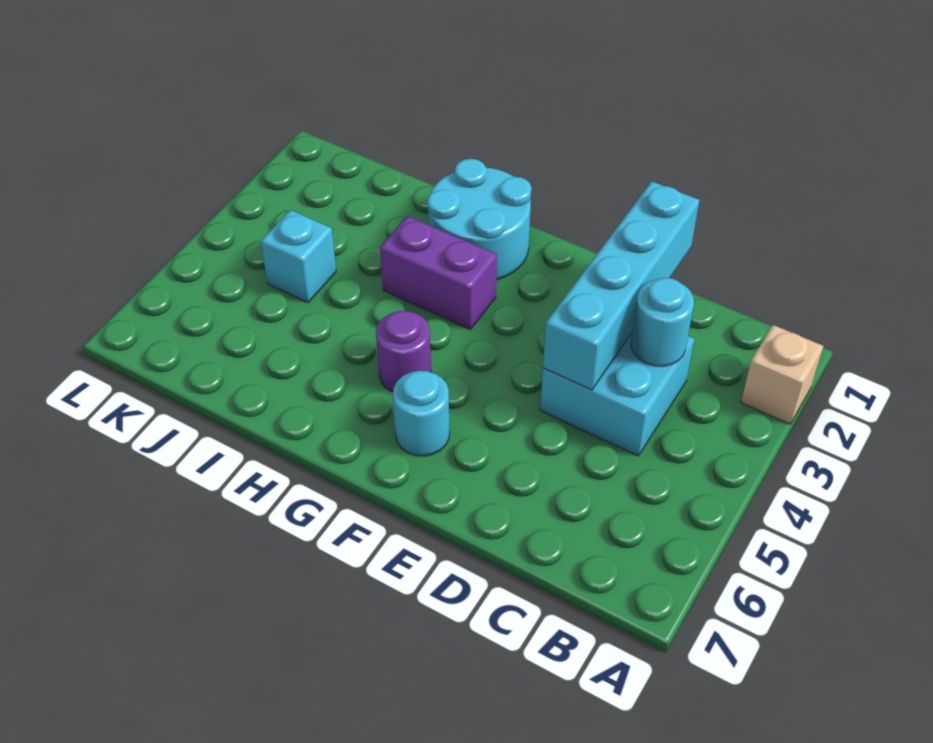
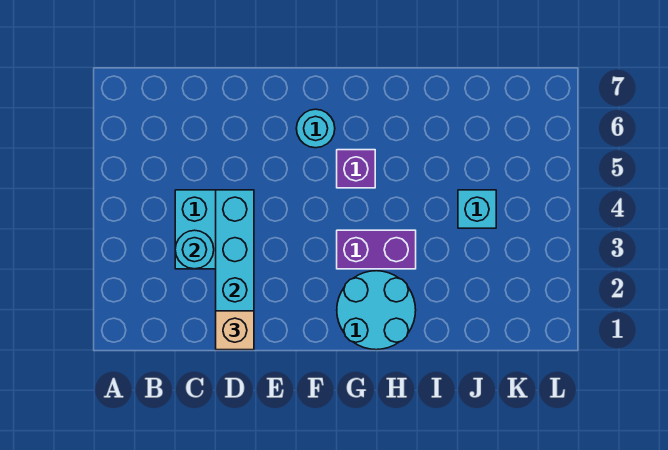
tan brick A2 level 1 -> tan brick D1 level 3
purple round brick G5 level 1 -> purple brick G5 level 1

